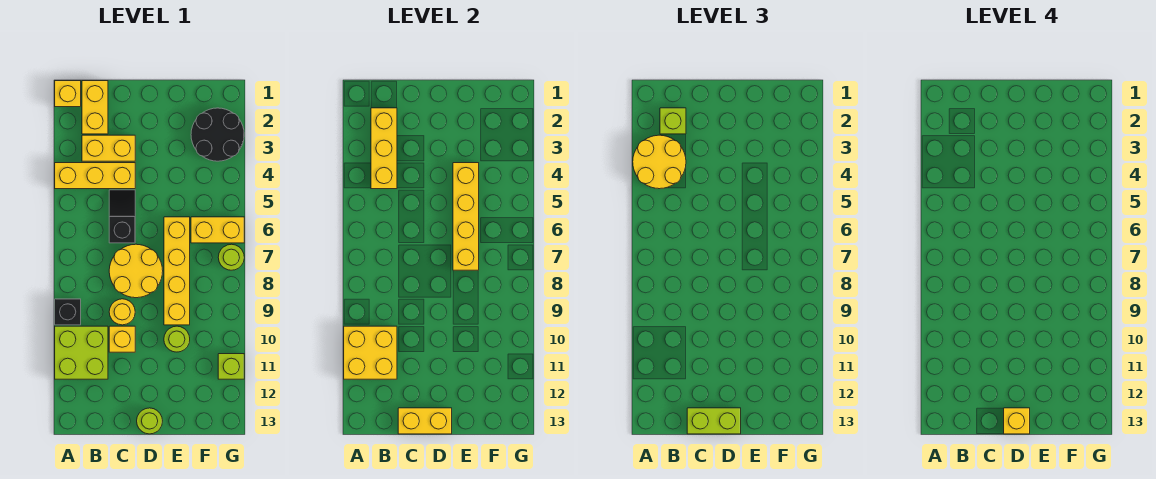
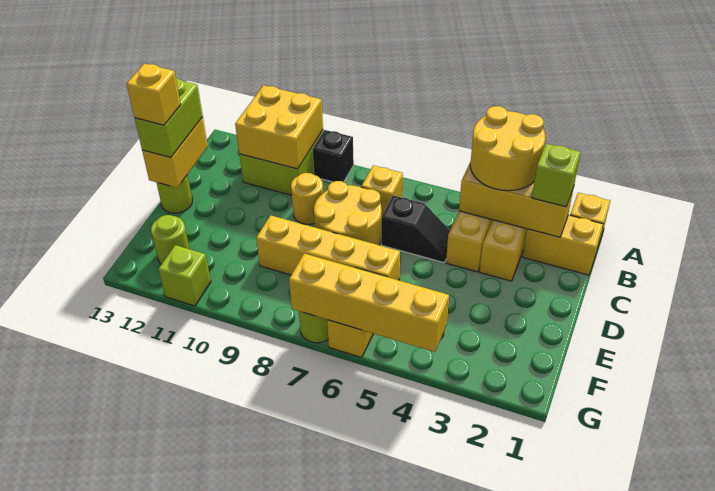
yellow brick C10 level 1 -> yellow brick B7 level 1
yellow brick E4:E7 level 2 -> yellow brick G4:G7 level 2
lime round brick E10 level 1 -> lime round brick F12 level 1
black round brick F2:G3 level 1 -> none

